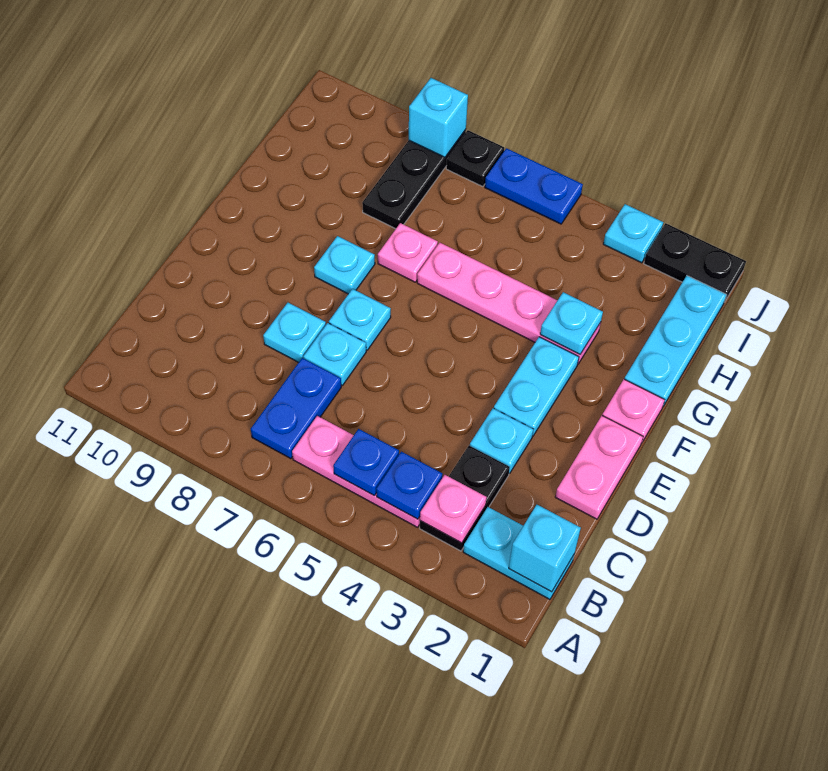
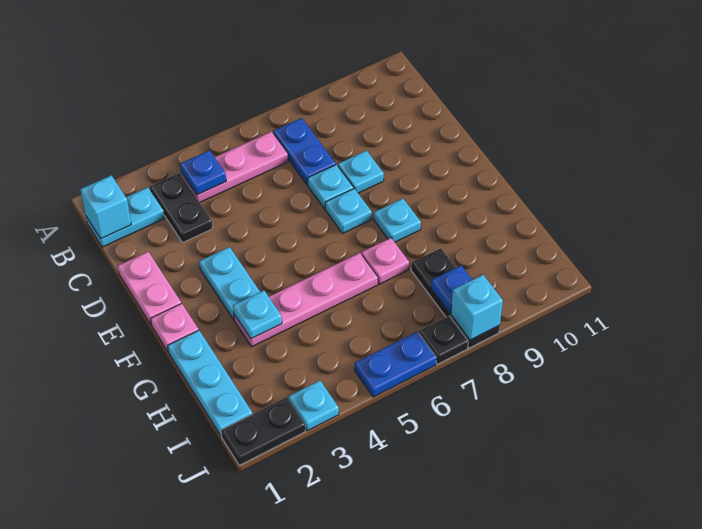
pink plate B3 level 2 -> none
blue plate B5 level 2 -> blue plate I8 level 2
cyan plate D3 level 1 -> none

